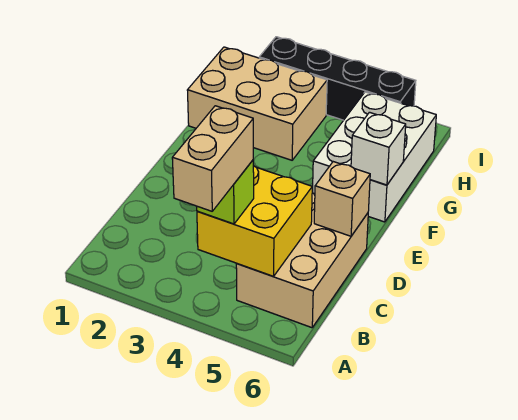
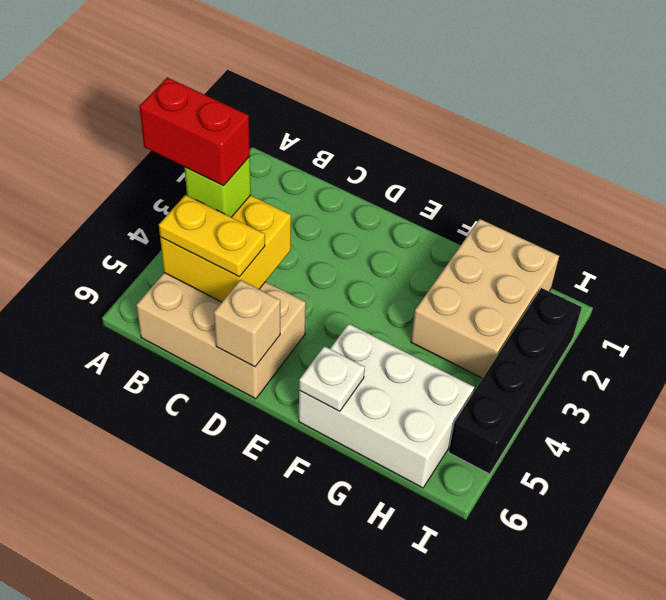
tan brick A4:B4 level 4 -> red brick A4:B4 level 4
none -> yellow plate B5:C5 level 3
white brick F6 level 2 -> white plate F6 level 2

